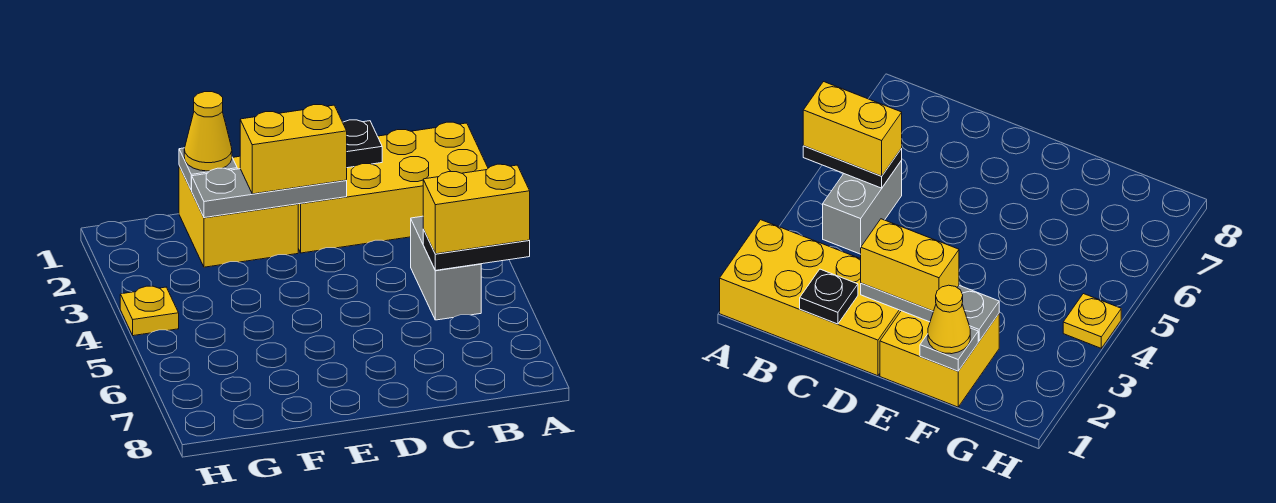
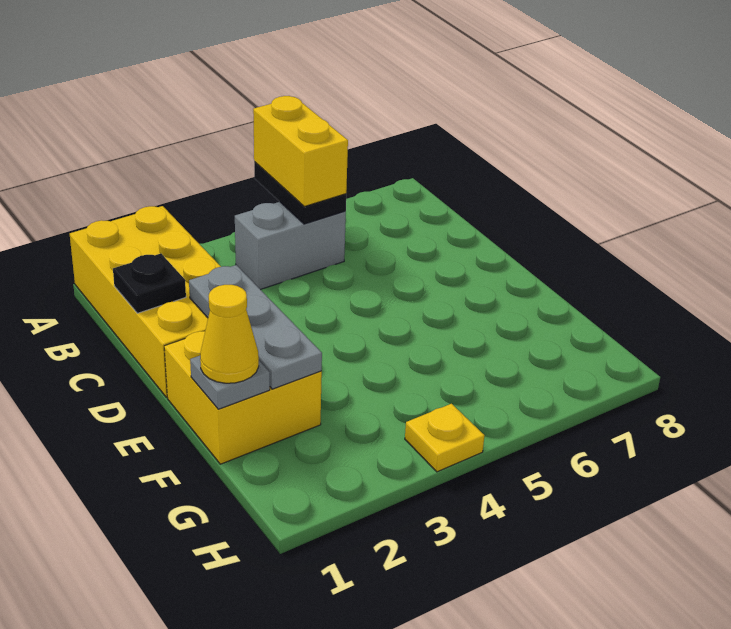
yellow brick D2:E2 level 3 -> none

